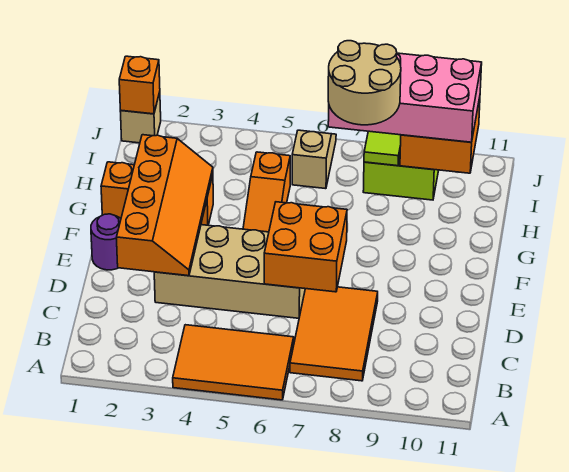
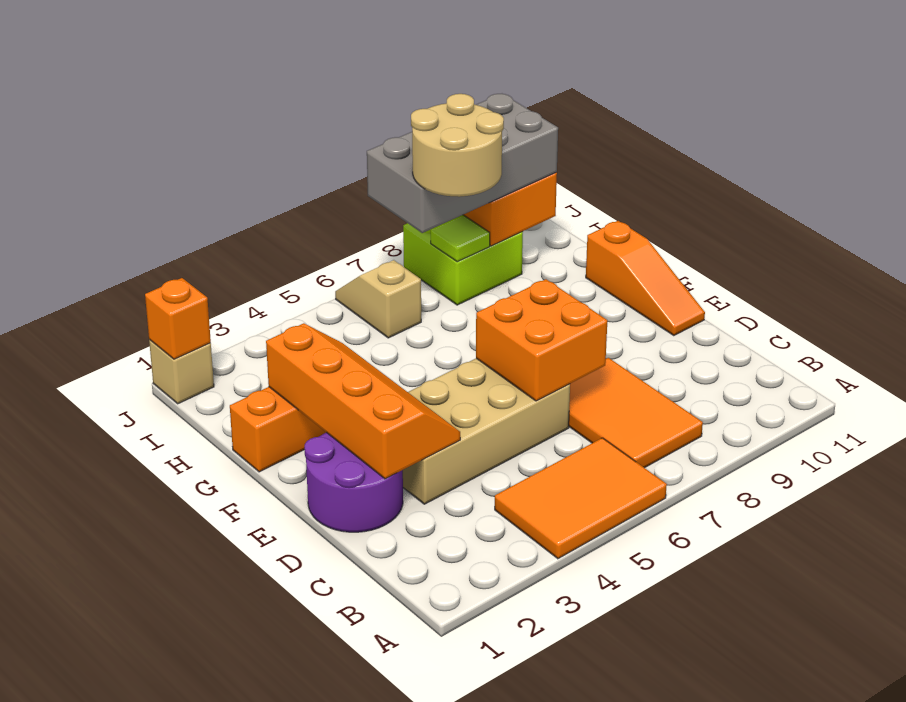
purple round brick E1 level 1 -> purple round brick D1:E2 level 1
orange slope F5:H5 level 1 top H -> orange slope E11:G11 level 1 top G
pink brick I7:J10 level 3 -> grey brick I7:J10 level 3

